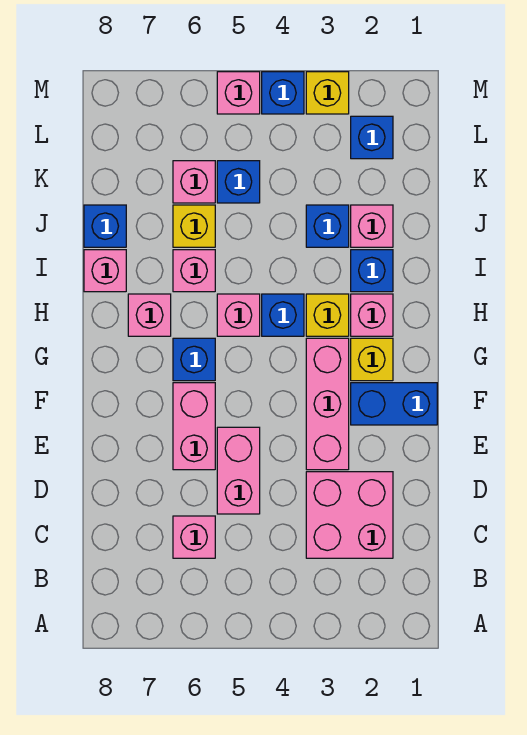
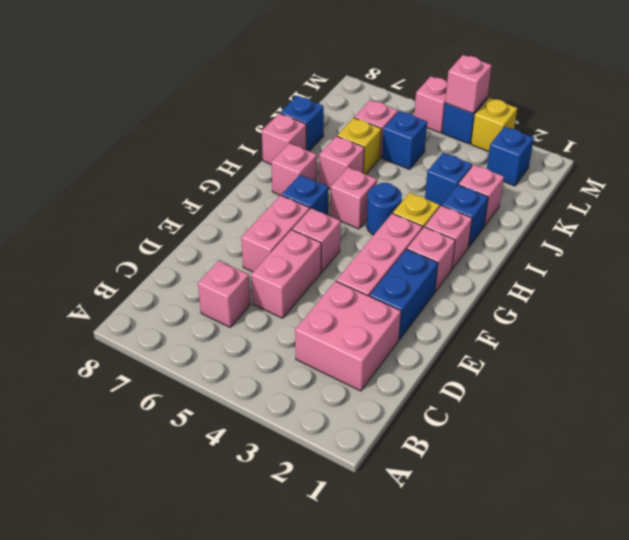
blue brick F1:F2 level 1 -> blue brick E2:F2 level 1
none -> pink brick F5 level 1
yellow brick G2 level 1 -> pink brick G2 level 1
blue brick H4 level 1 -> blue round brick H4 level 1
none -> pink brick M4 level 2

